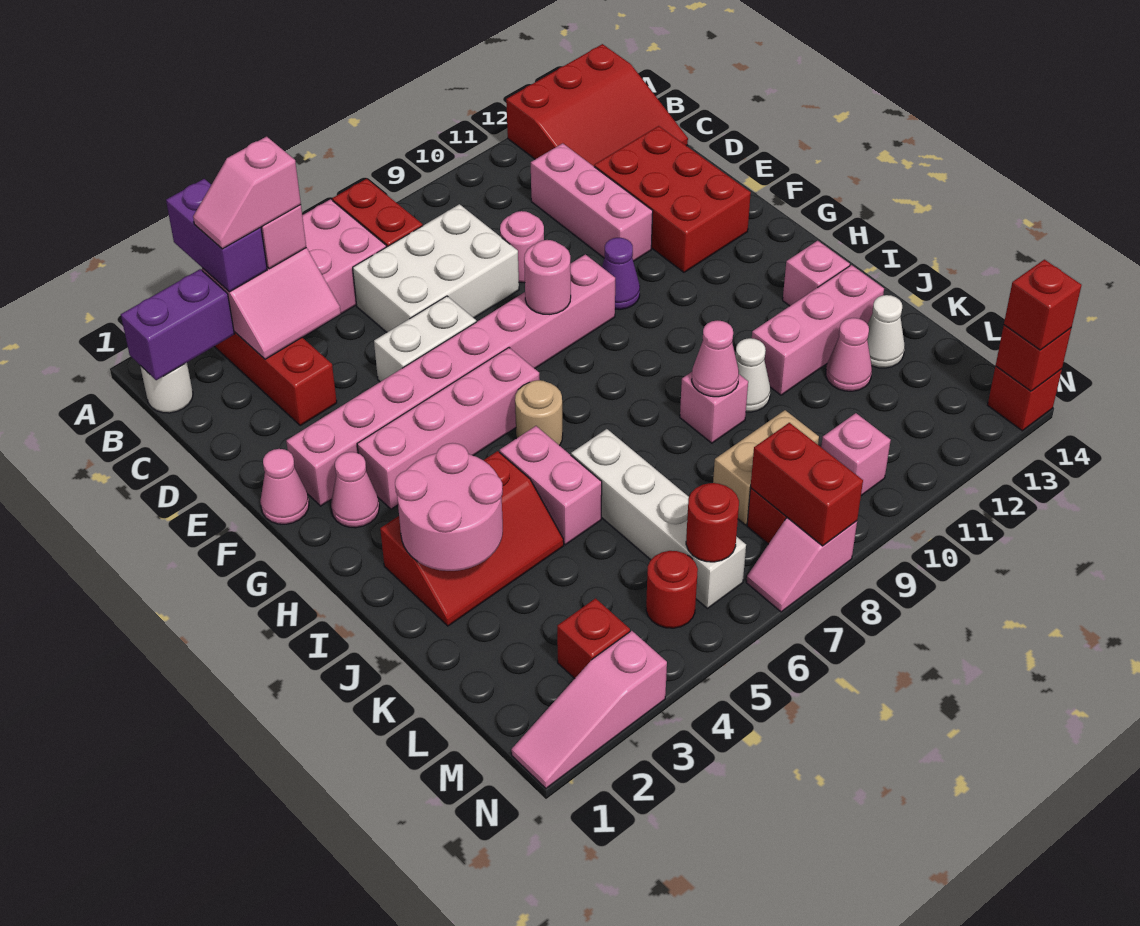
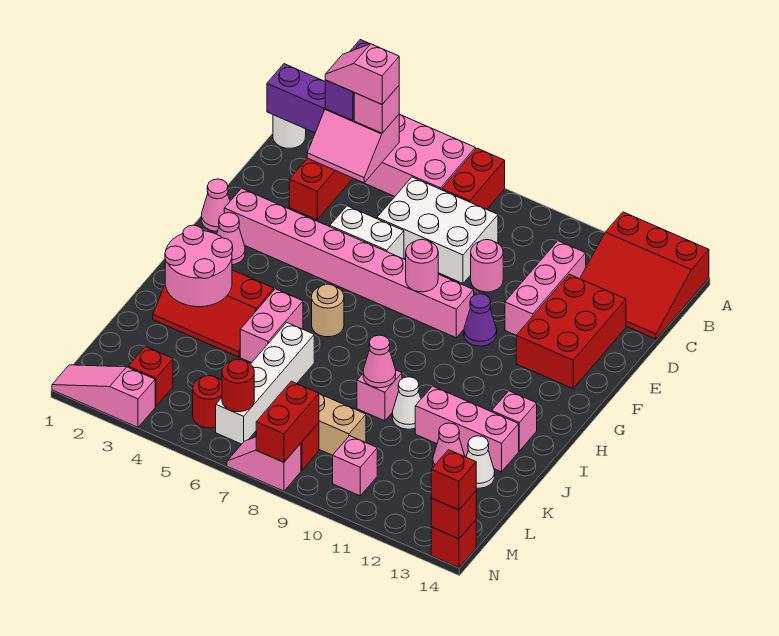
pink brick G3:G6 level 1 -> none

